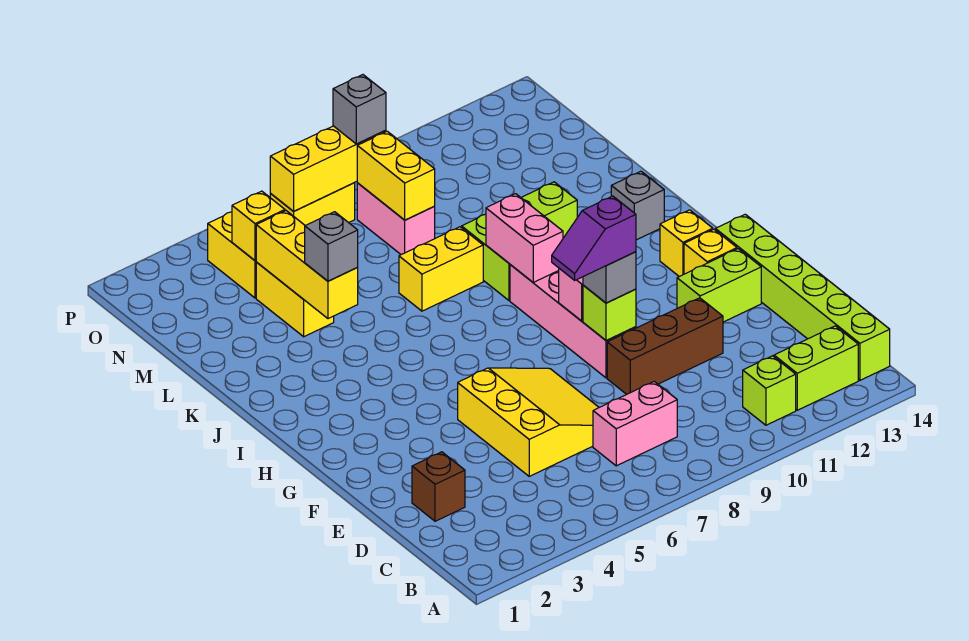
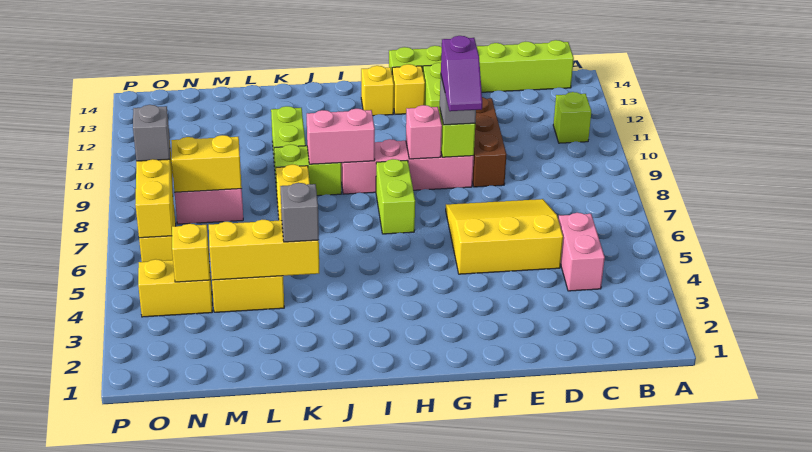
lime brick B12:B13 level 1 -> lime brick H7:H8 level 1
pink brick C7:C8 level 1 -> pink brick C4:C5 level 1
brown brick D2 level 1 -> none
grey brick J13 level 1 -> none

